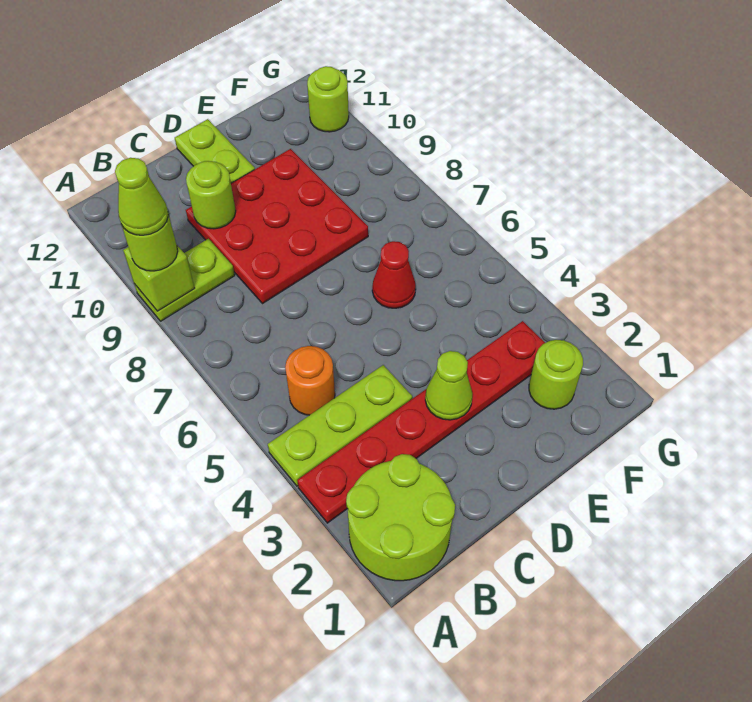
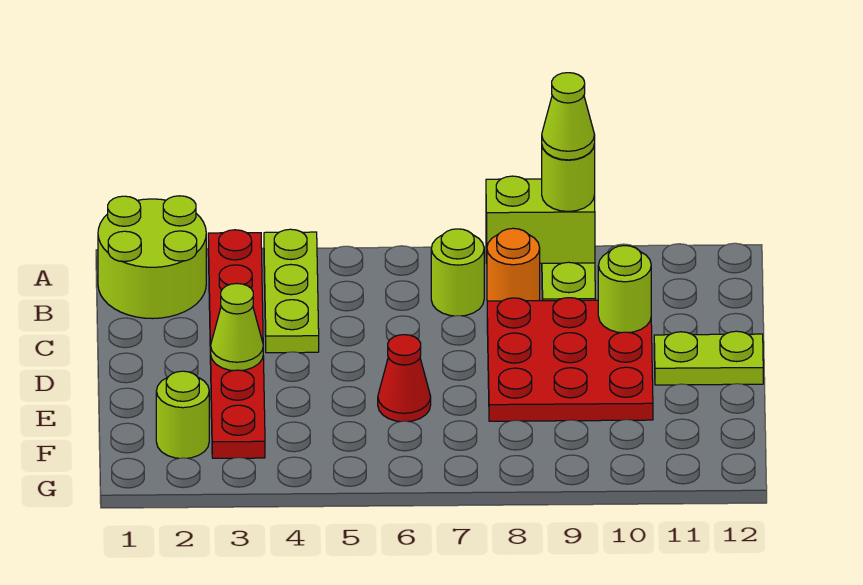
lime brick A9 level 2 -> lime brick A8:A9 level 2
orange round brick B5 level 1 -> orange round brick B8 level 1
lime round brick G11 level 1 -> lime round brick B7 level 1

